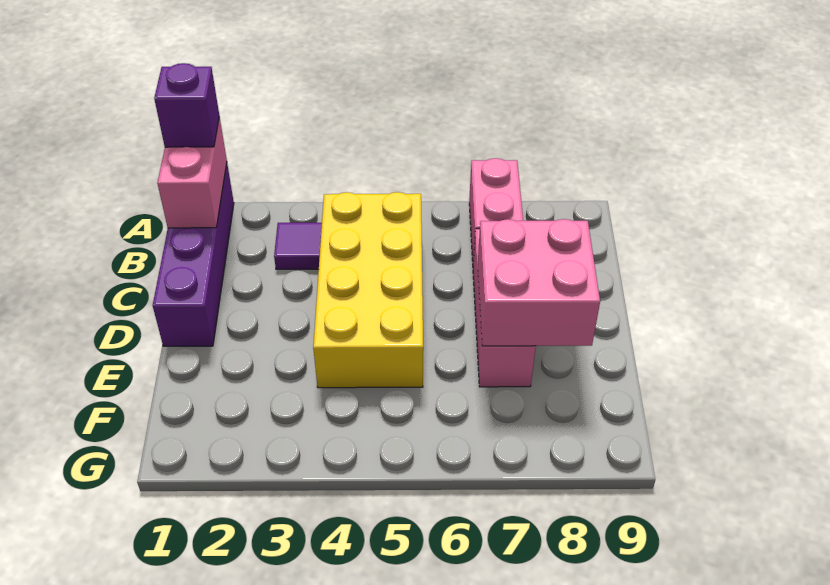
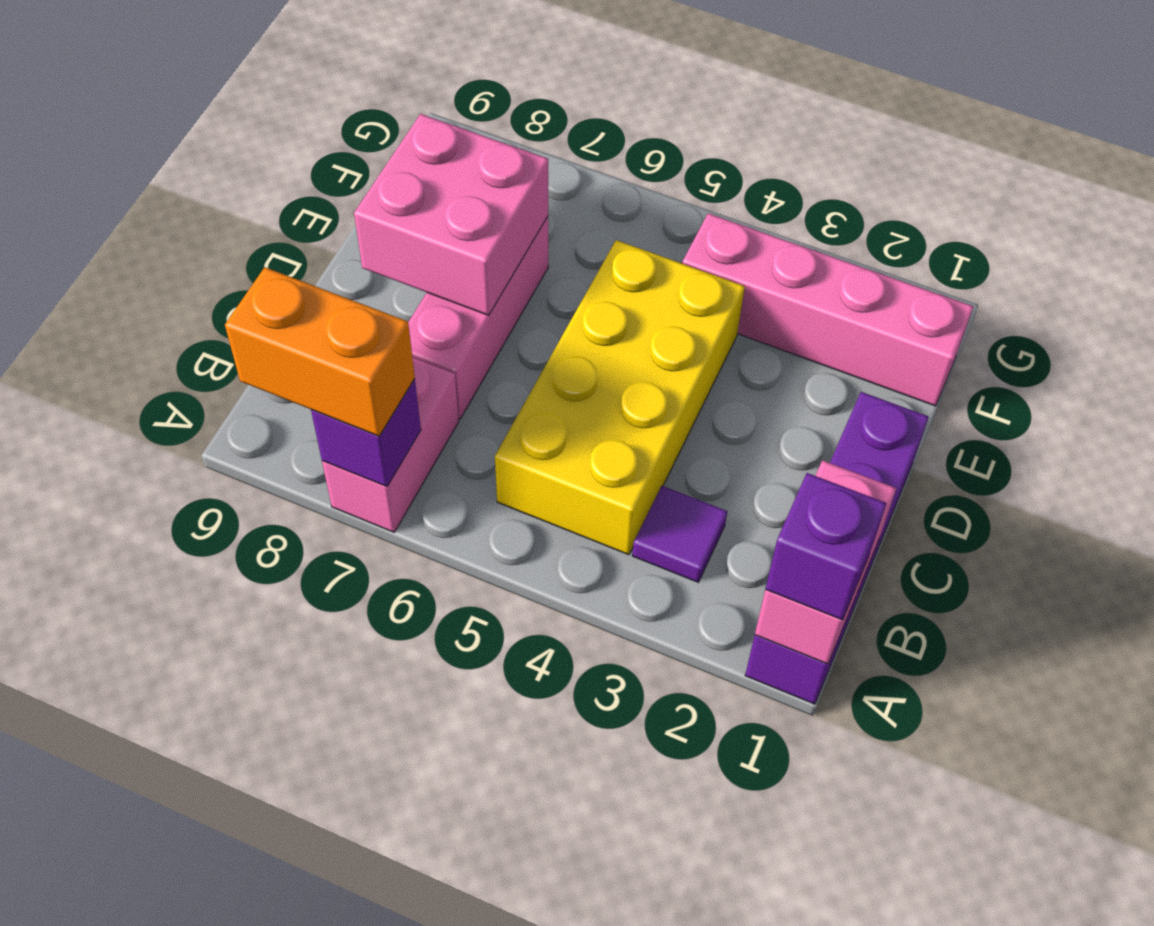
none -> purple brick A7 level 2
none -> orange brick A7:A8 level 3
none -> pink brick F1:F4 level 1

